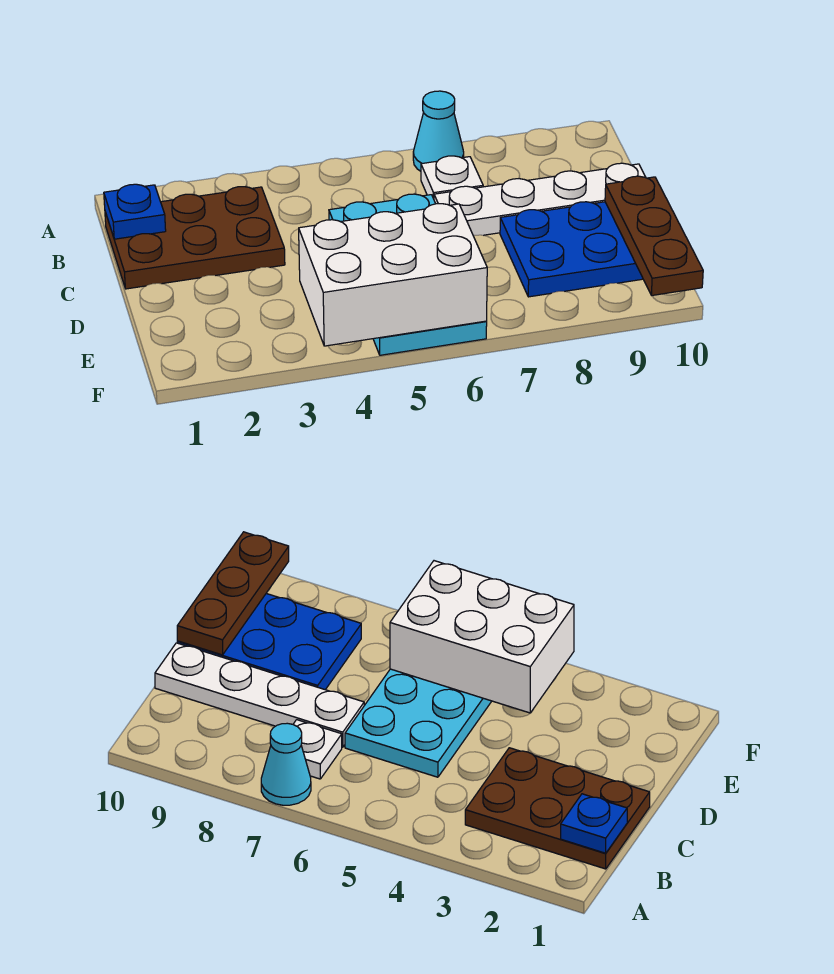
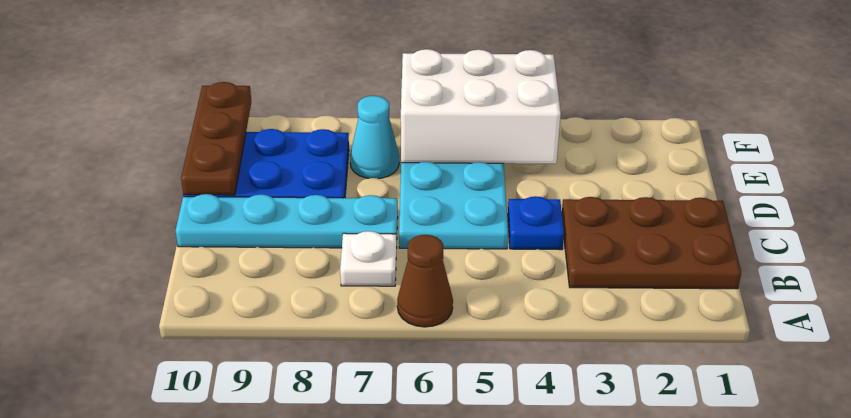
none -> brown cone A6 level 1
cyan cone A7 level 1 -> cyan cone E7 level 1
blue plate B1 level 2 -> blue plate C4 level 1
white plate C7:C10 level 1 -> cyan plate C7:C10 level 1

